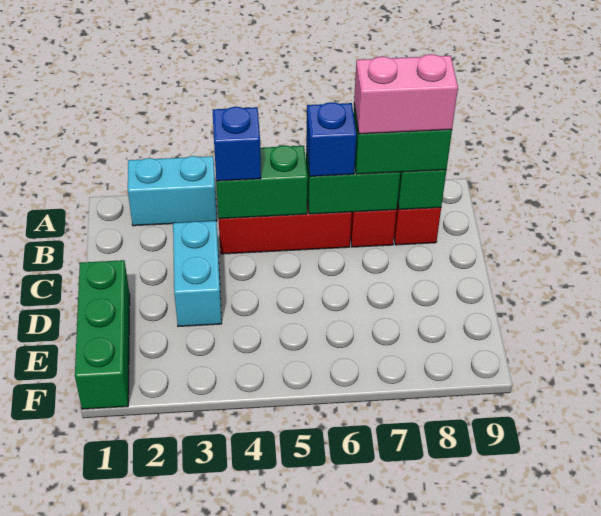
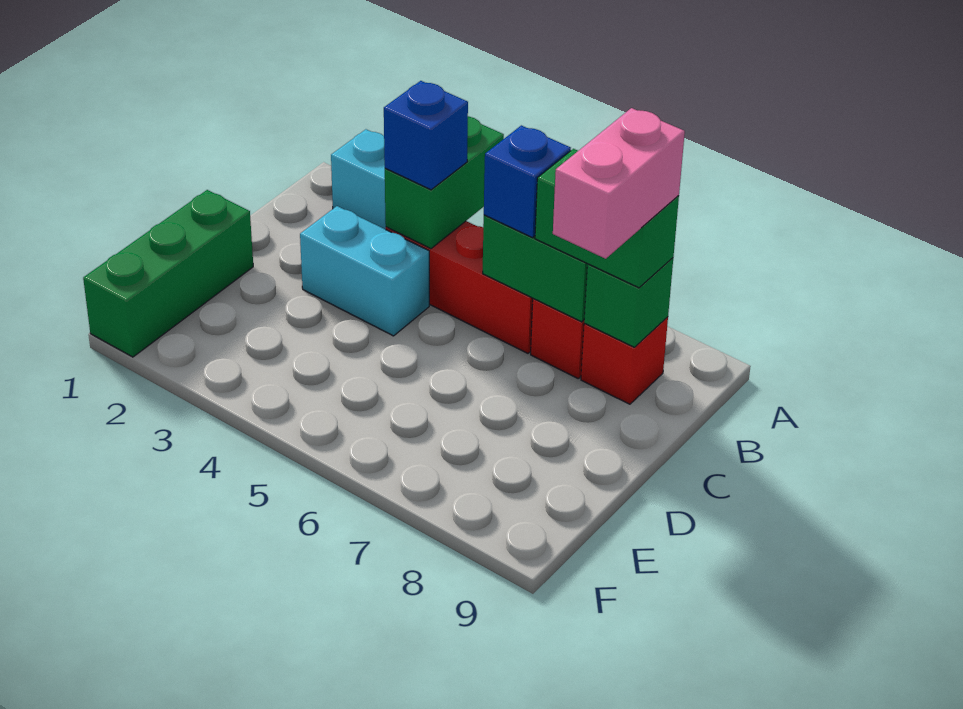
green brick B4:B5 level 2 -> green brick A4:B4 level 2
pink brick B7:B8 level 4 -> pink brick B8:C8 level 4
cyan brick C3:D3 level 1 -> cyan brick C3:C4 level 1

